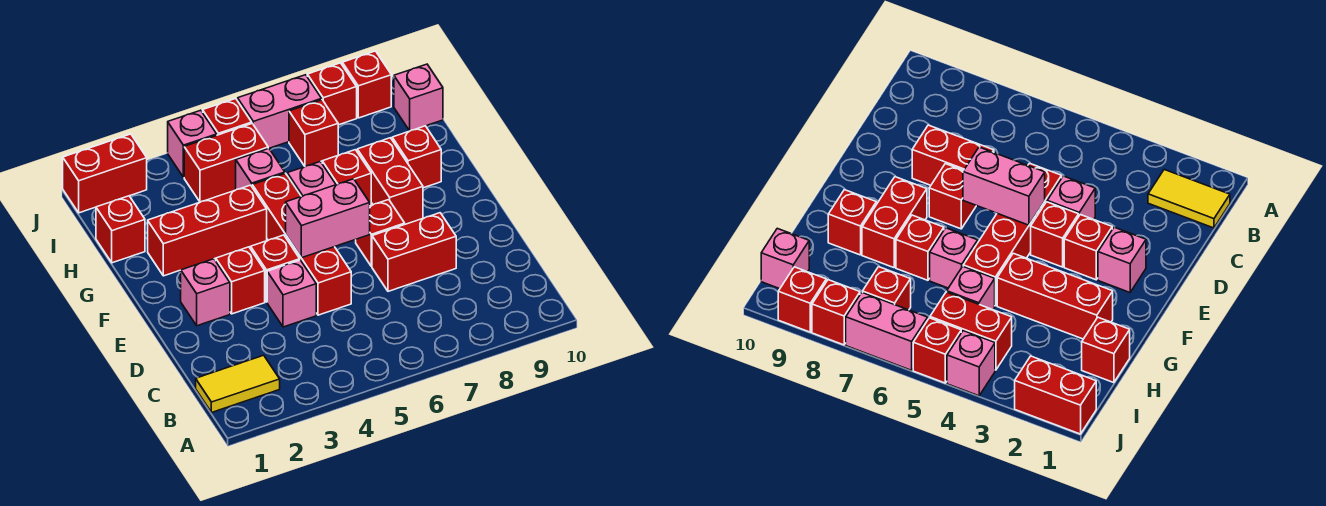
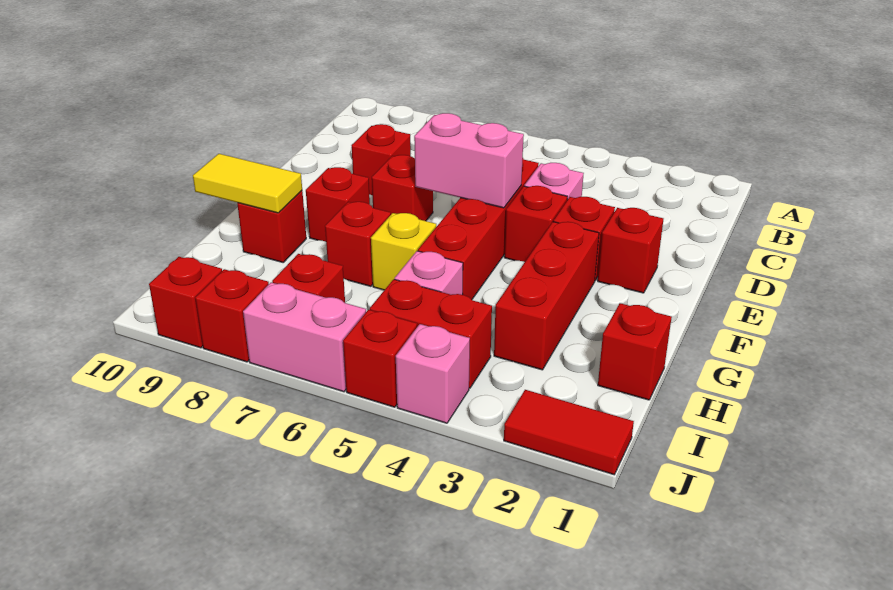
yellow tile B1:B2 level 1 -> yellow tile G9:G10 level 2
red brick D7:D8 level 1 -> red brick D8 level 1
pink brick E2 level 1 -> red brick E2 level 1
red brick F8:G8 level 1 -> red brick F8 level 1
red brick G2:G4 level 1 -> red brick F3:H3 level 1
pink brick G6 level 1 -> yellow brick G6 level 1
pink brick I10 level 1 -> none
red brick J1:J2 level 1 -> red tile J1:J2 level 1

